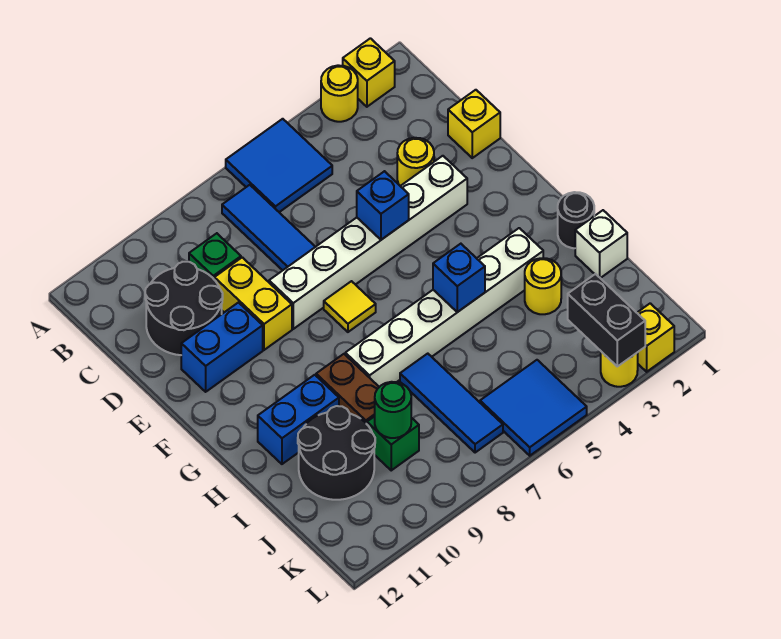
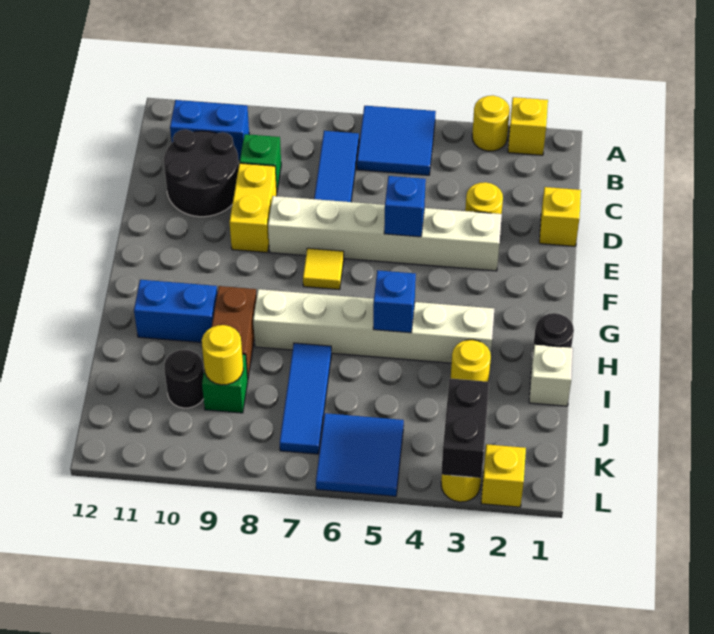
blue brick E10:E11 level 1 -> blue brick B10:B11 level 1
black round brick I10:J11 level 1 -> black round brick J10 level 1
green round brick J9 level 2 -> yellow round brick J9 level 2

